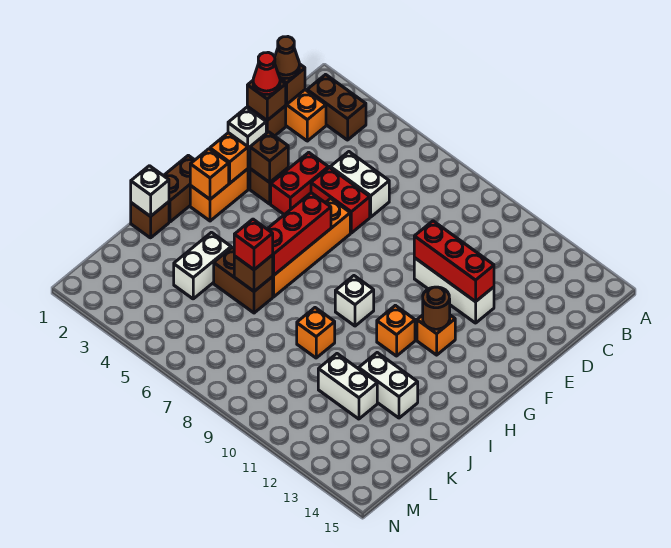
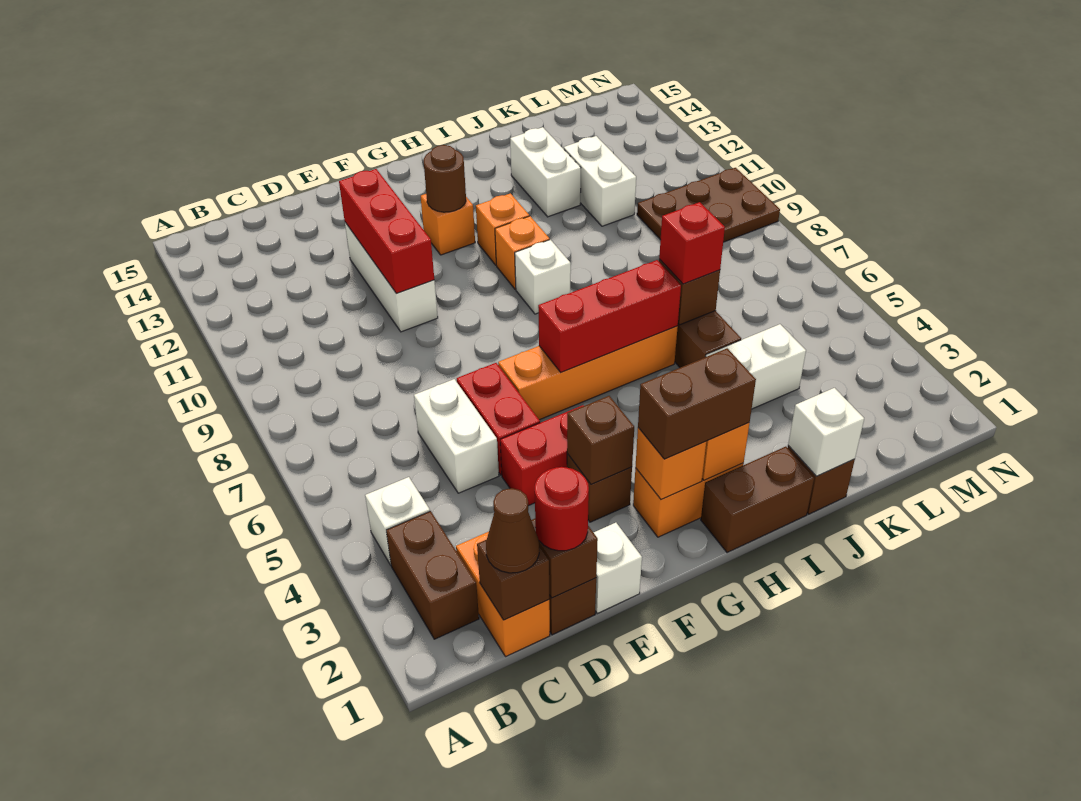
none -> white brick B4 level 1
red cone D1 level 3 -> red round brick D1 level 3
none -> brown brick G2:H2 level 3
orange brick J9 level 1 -> orange brick H10 level 1
none -> brown plate L9:N10 level 1

